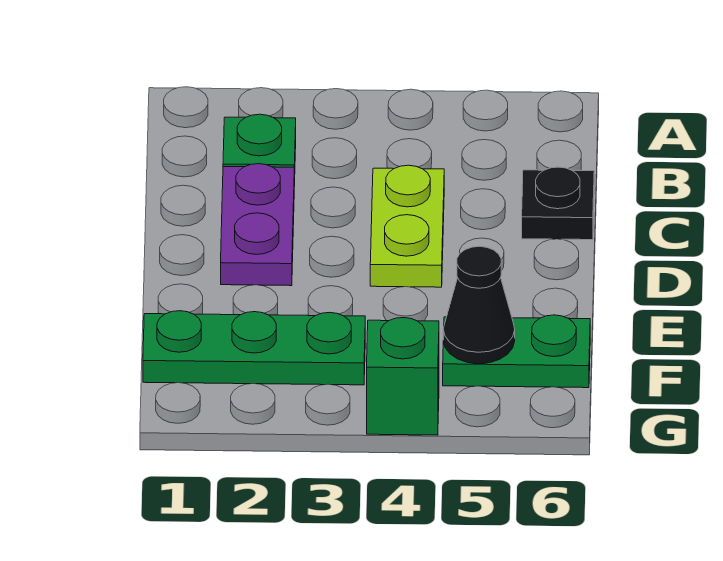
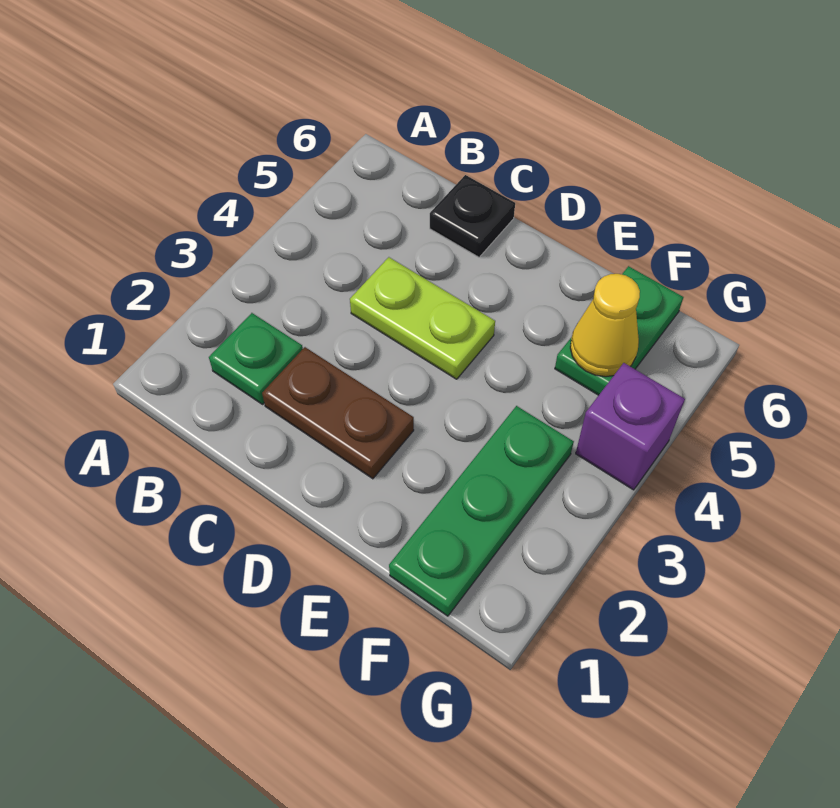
purple plate C2:D2 level 1 -> brown plate C2:D2 level 1
black cone F5 level 2 -> yellow cone F5 level 2
green brick G4 level 1 -> purple brick G4 level 1

